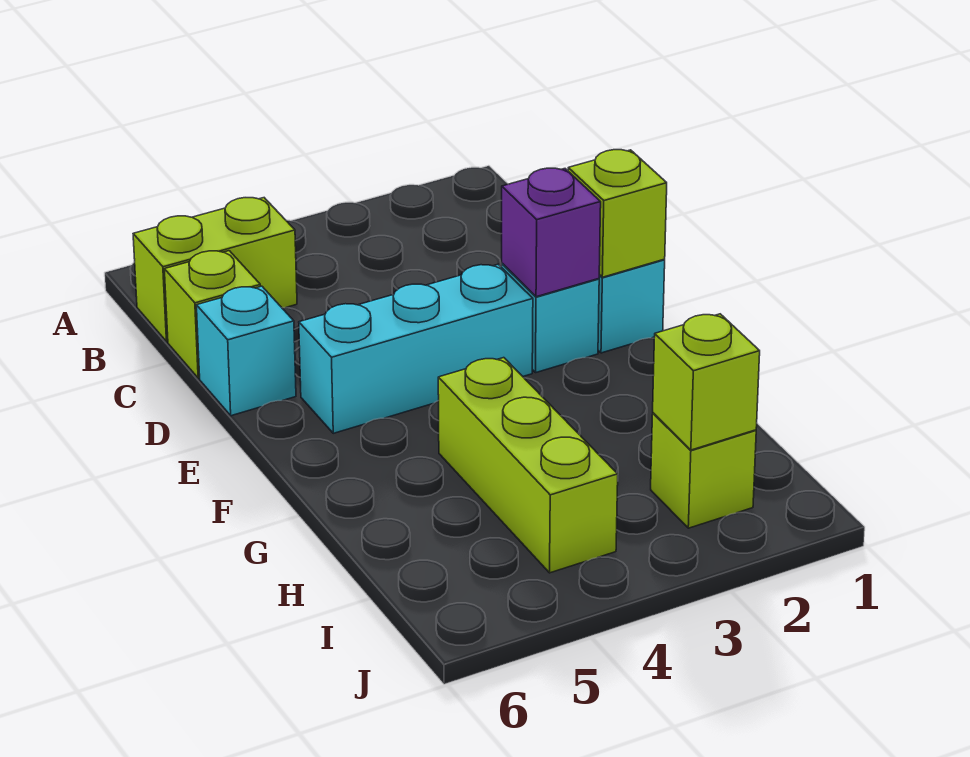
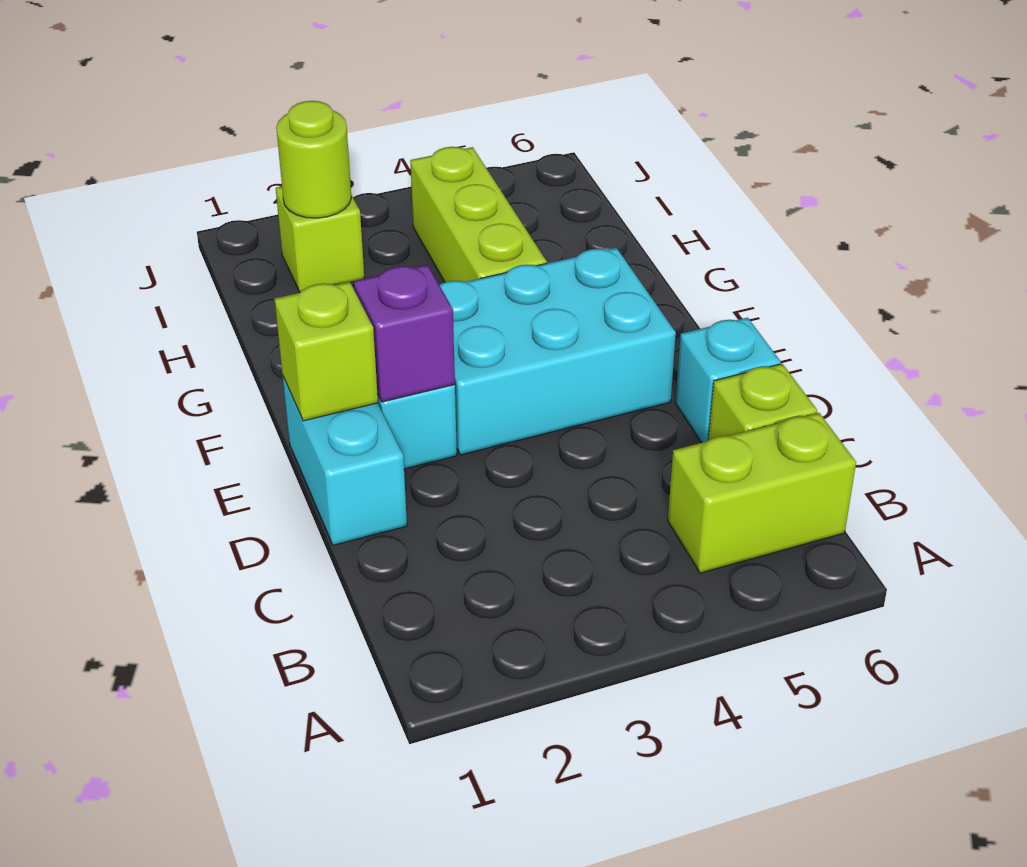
cyan brick E3:E5 level 1 -> cyan brick E3:F5 level 1
lime brick I2 level 2 -> lime round brick I2 level 2

